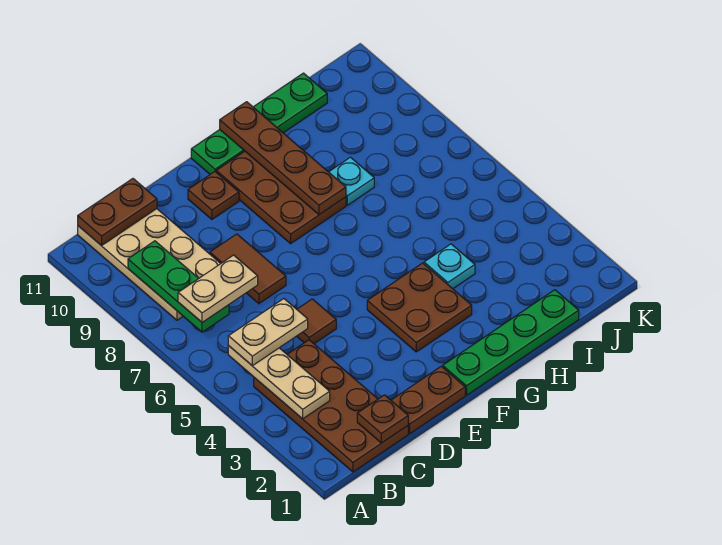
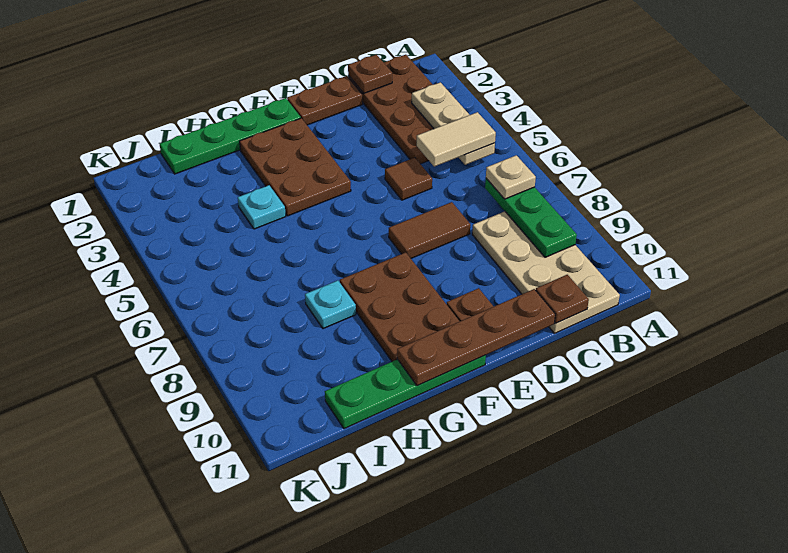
tan plate B5:C5 level 3 -> tan tile B5:C5 level 3
tan plate B7:C7 level 3 -> tan plate B7 level 3
brown plate B11:C11 level 2 -> brown plate C11 level 2
brown tile D7:D8 level 1 -> brown tile D7:E7 level 1
brown plate F3:G4 level 1 -> brown plate F2:G4 level 1
brown plate G8:G11 level 2 -> brown plate D11:G11 level 2

